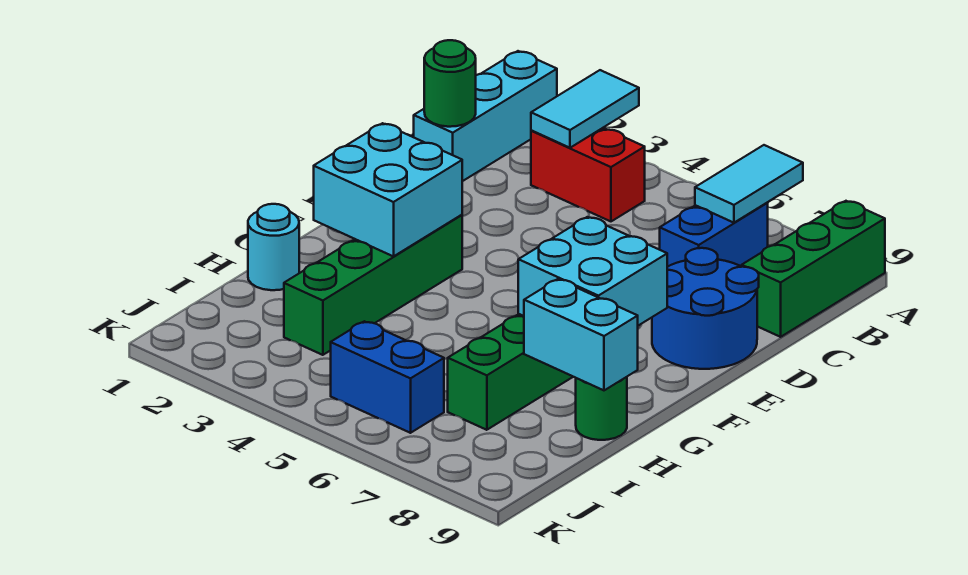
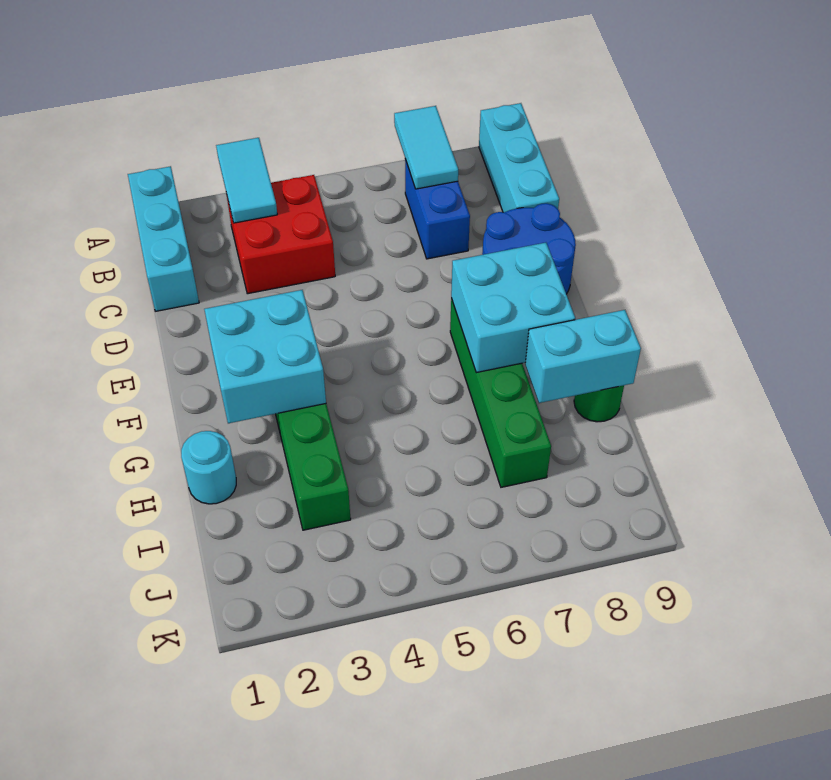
green brick A9:C9 level 1 -> cyan brick A9:C9 level 1
red brick B3:B4 level 1 -> red brick B3:C4 level 1
green round brick C1 level 2 -> none
blue brick J5:J6 level 1 -> none

